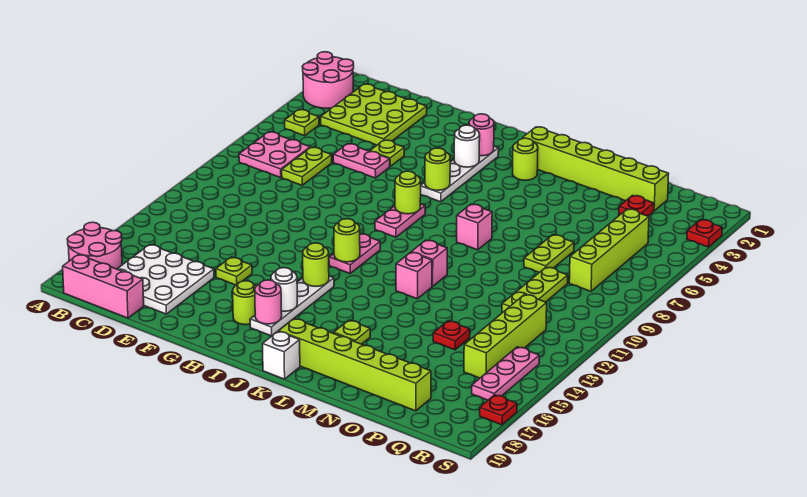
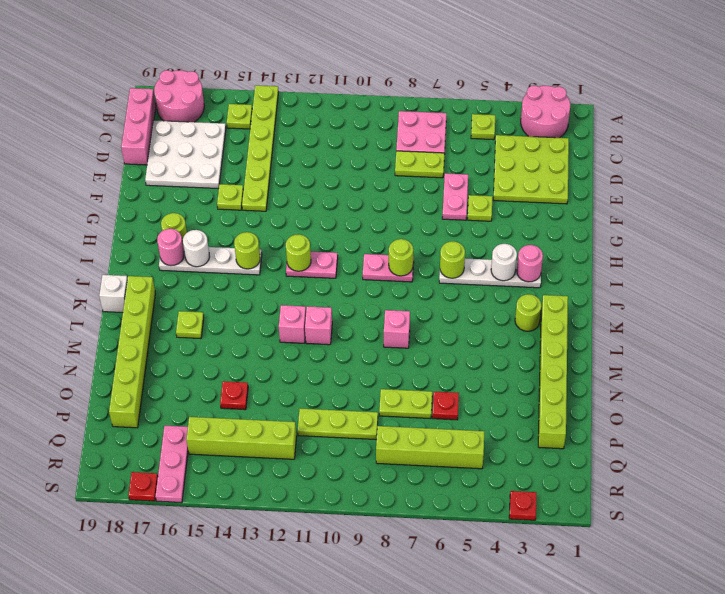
none -> lime plate A14:F14 level 1
none -> lime plate B15 level 1
red plate P3 level 1 -> red plate O6 level 1
pink plate R14:R16 level 1 -> pink plate Q16:S16 level 1

